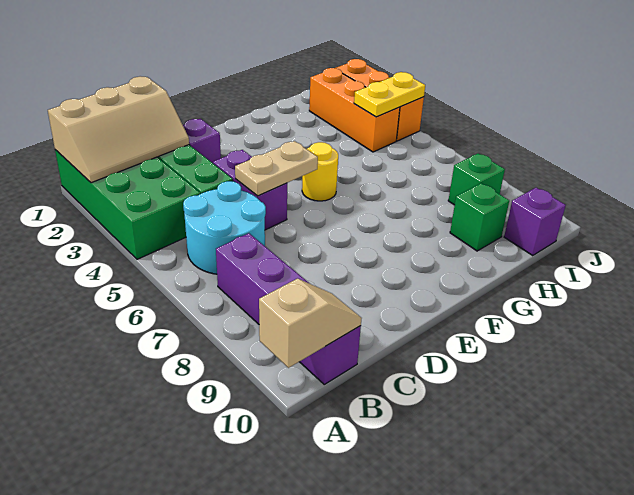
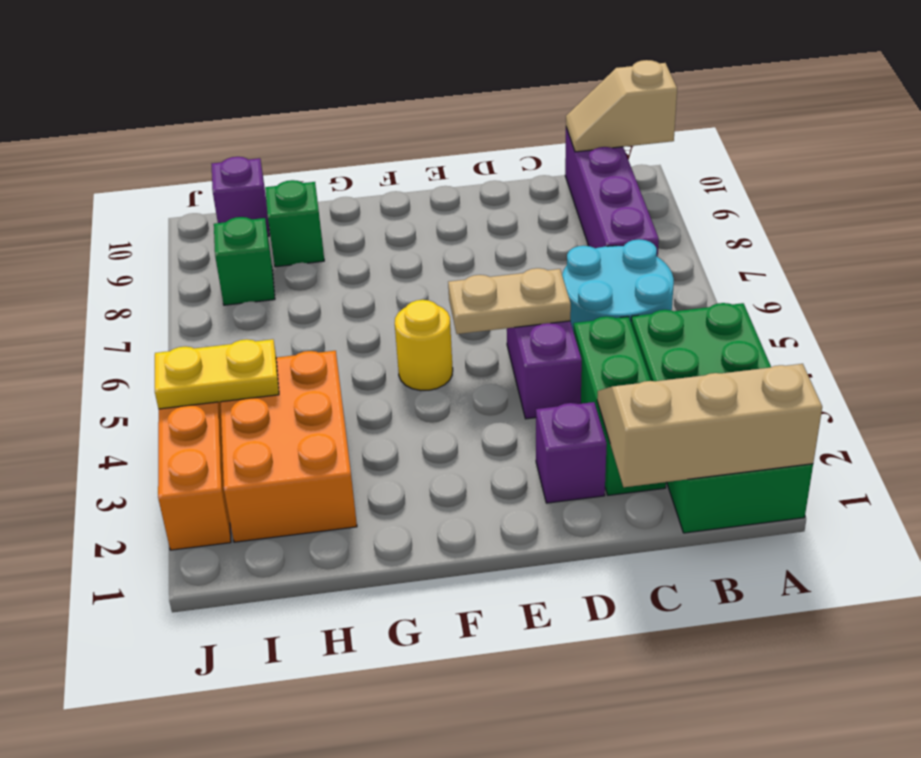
orange brick I2:I4 level 1 -> orange brick H2:I4 level 1

